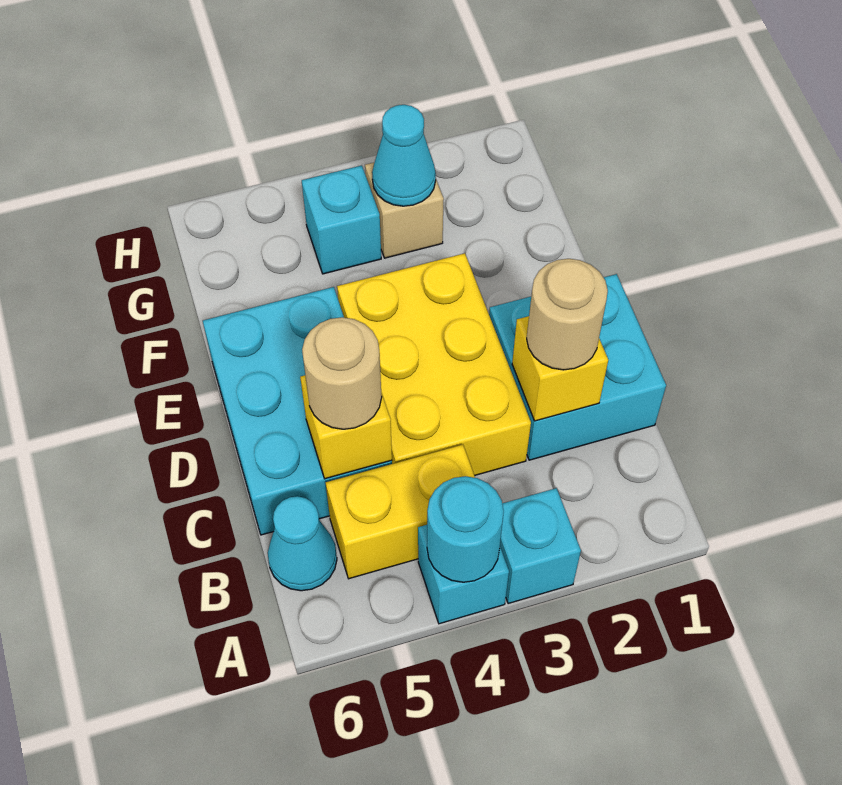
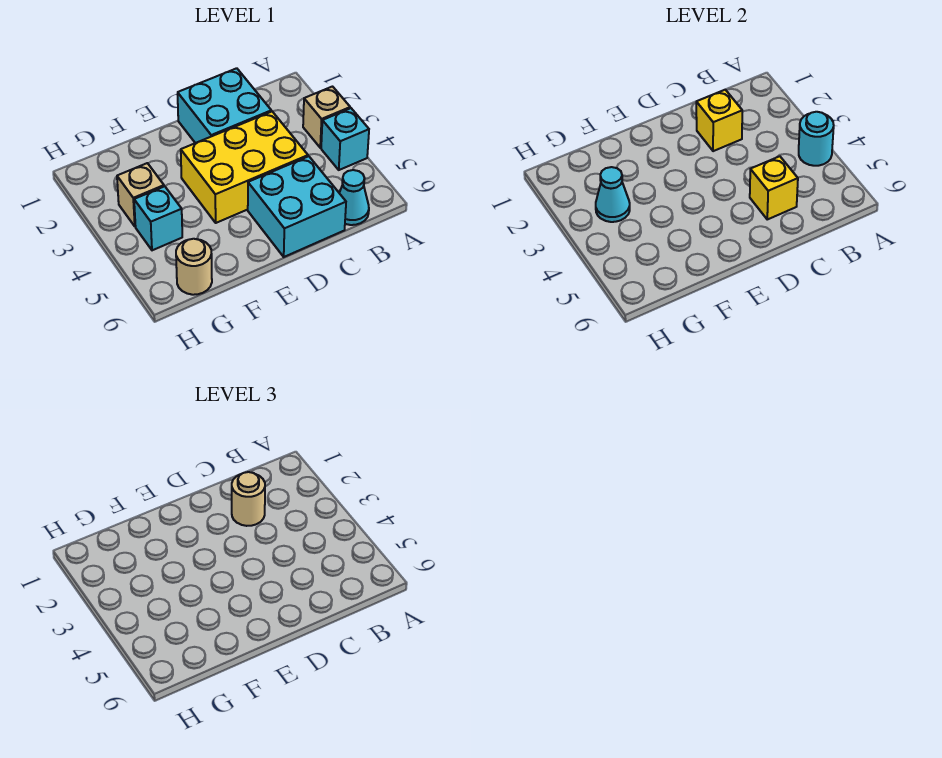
cyan brick A3 level 1 -> tan brick A3 level 1
yellow brick B4:B5 level 1 -> none
cyan brick C5:E6 level 1 -> cyan brick C5:D6 level 1
tan round brick C5 level 3 -> tan round brick G6 level 1

